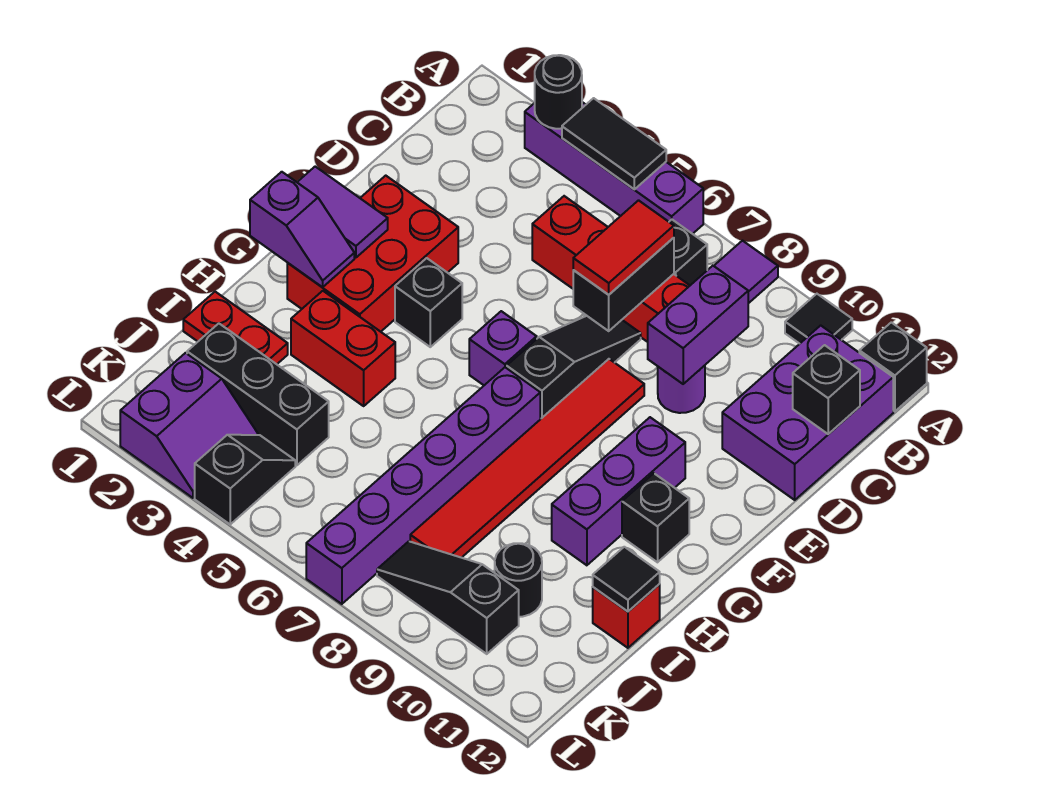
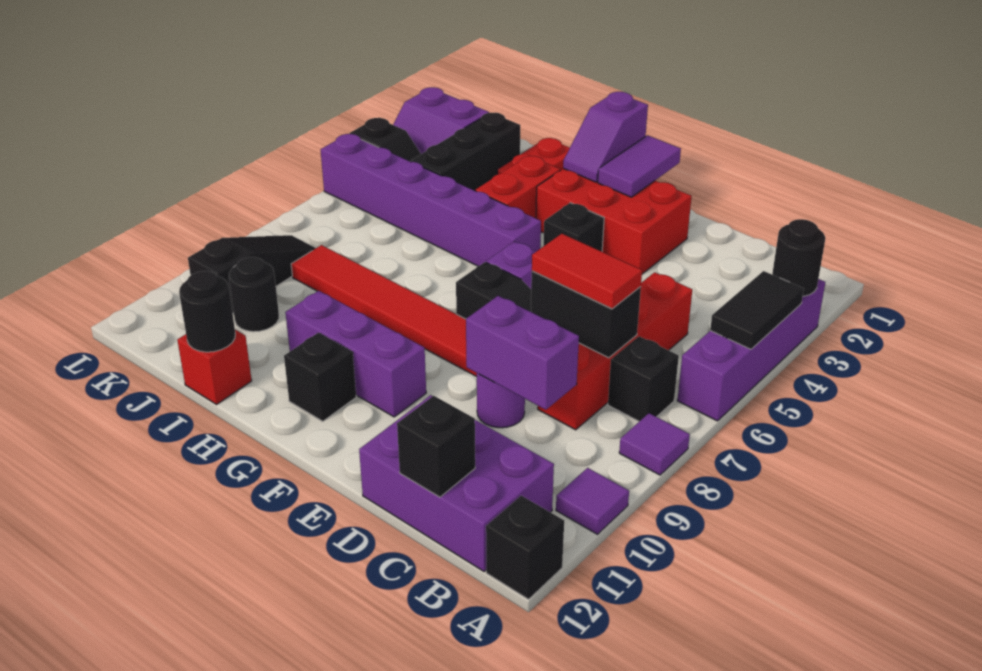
black tile A10 level 1 -> purple tile A10 level 1
purple brick G7:L7 level 1 -> purple brick G5:L5 level 1
black tile I12 level 2 -> black round brick I12 level 2

